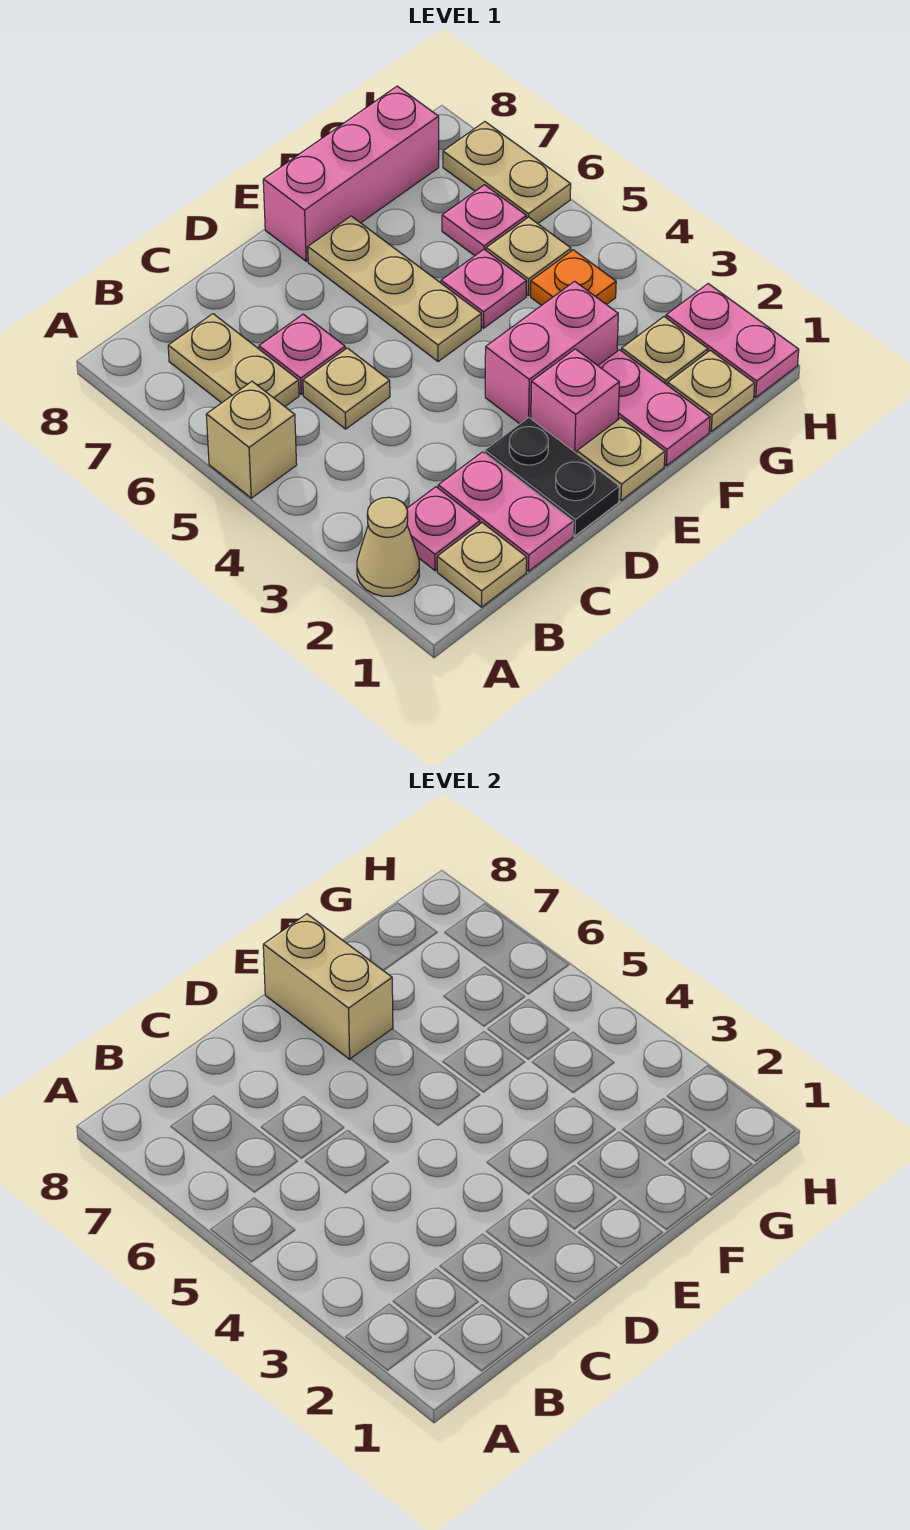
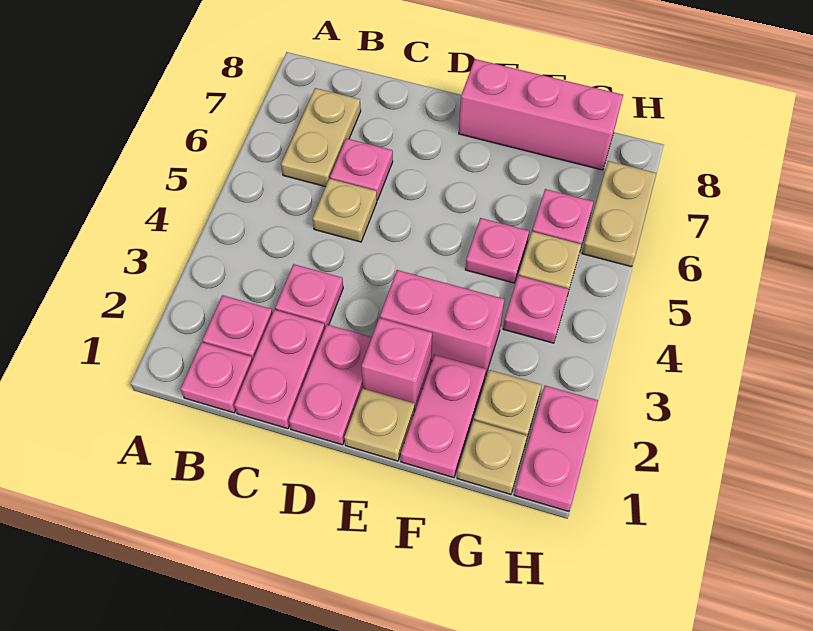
tan cone A2 level 1 -> none
tan brick A5 level 1 -> none
tan plate B1 level 1 -> pink plate B1 level 1
none -> pink plate C3 level 1
black plate D1:D2 level 1 -> pink plate D1:D2 level 1
tan plate E5:E7 level 1 -> none
tan brick E7:E8 level 2 -> none
orange plate G4 level 1 -> pink plate G4 level 1

